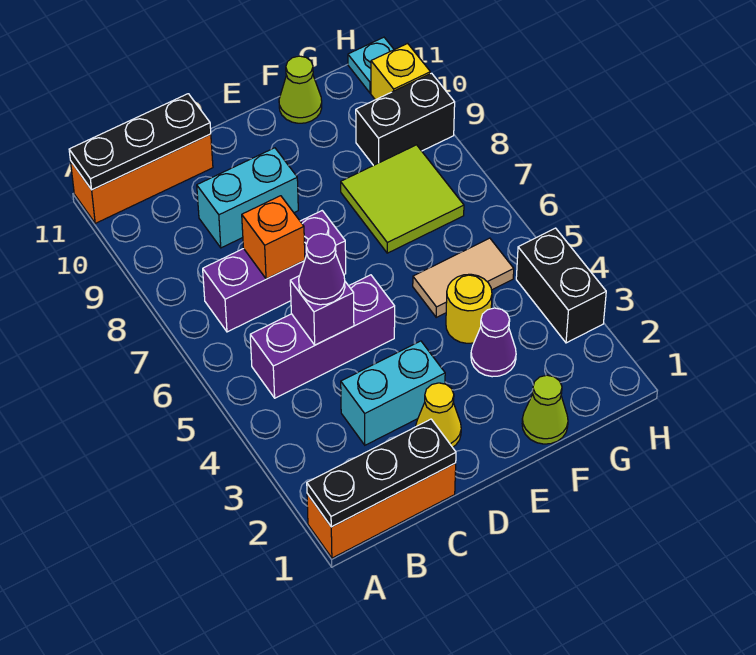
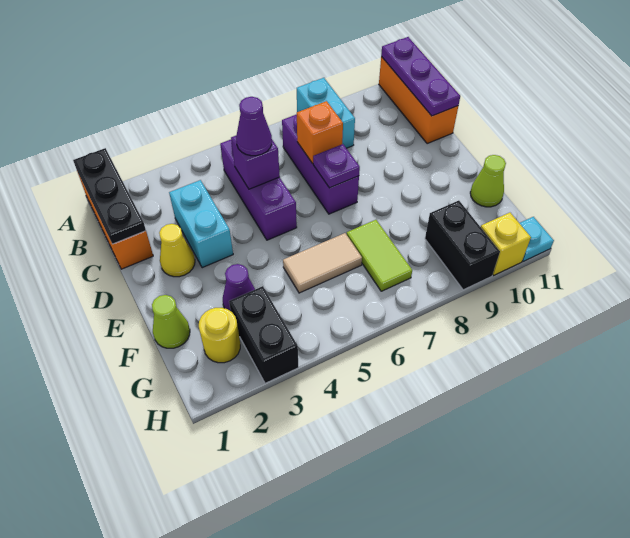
black plate A11:C11 level 2 -> purple plate A11:C11 level 2
cyan brick C9:D9 level 1 -> cyan brick A8:B8 level 1
none -> purple plate D7 level 2
yellow round brick F4 level 1 -> yellow round brick G2 level 1
tan tile F5:G5 level 1 -> tan tile F5:F6 level 1
lime tile F7:G8 level 1 -> lime tile F7:G7 level 1
black brick H3:H4 level 1 -> black brick G3:H3 level 1

